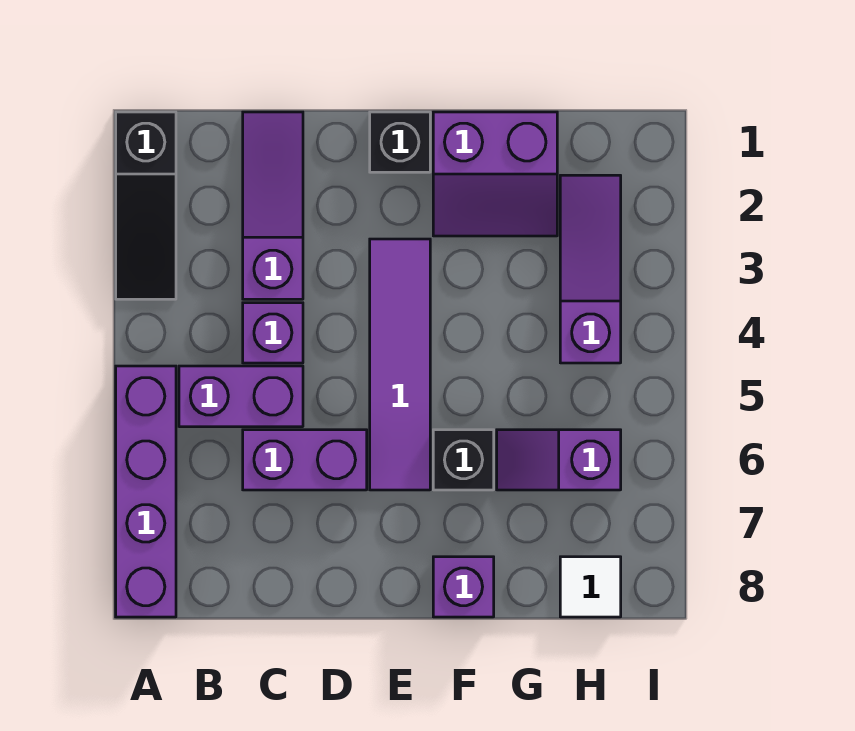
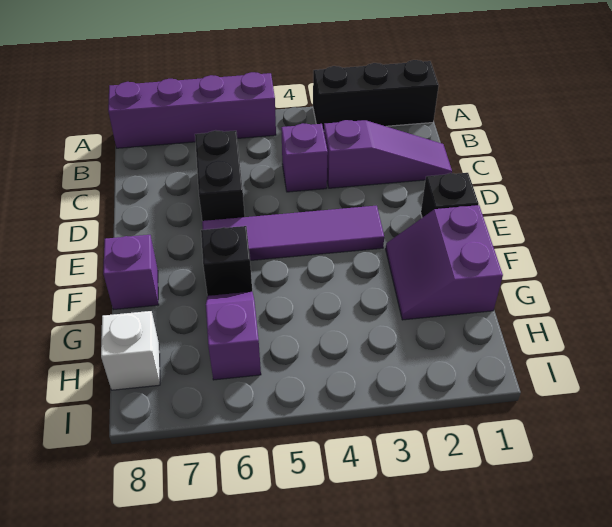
black slope A1:A3 level 1 top 1 -> black brick A1:A3 level 1
purple brick B5:C5 level 1 -> none
purple brick C6:D6 level 1 -> black brick C6:D6 level 1
purple slope H2:H4 level 1 top 4 -> none
white tile H8 level 1 -> white brick H8 level 1

